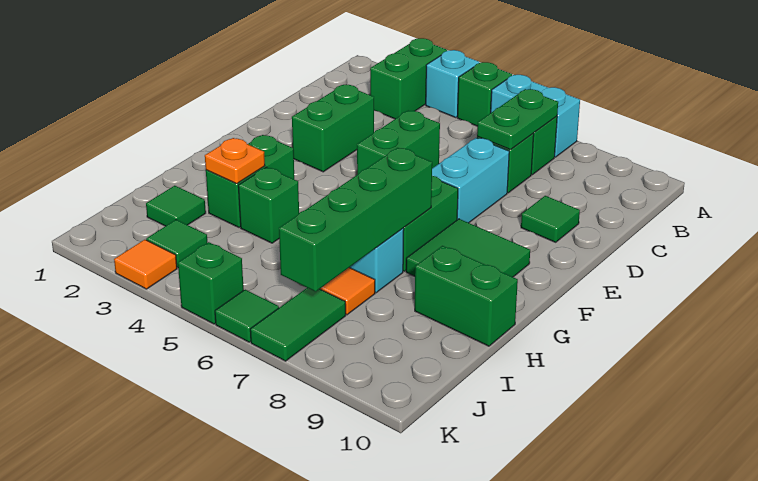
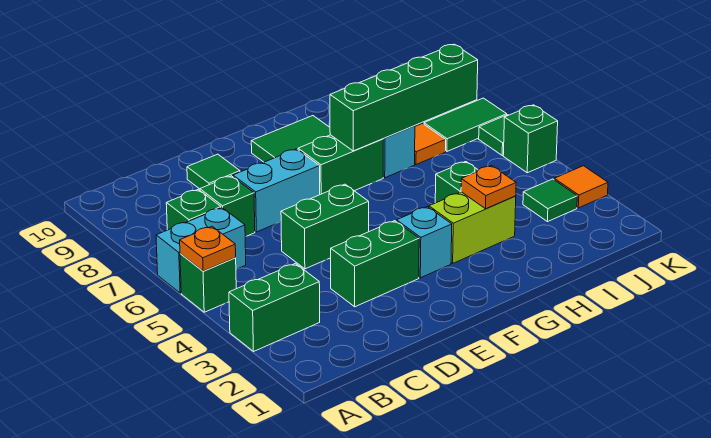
cyan brick A4 level 1 -> cyan brick F3 level 1
none -> orange plate A5 level 2
cyan brick A6:A7 level 1 -> cyan brick A6:B6 level 1
green plate B7:C7 level 2 -> none
green brick G3:H3 level 1 -> lime brick G3:H3 level 1
green brick H9:H10 level 1 -> none
green tile I2 level 1 -> none

